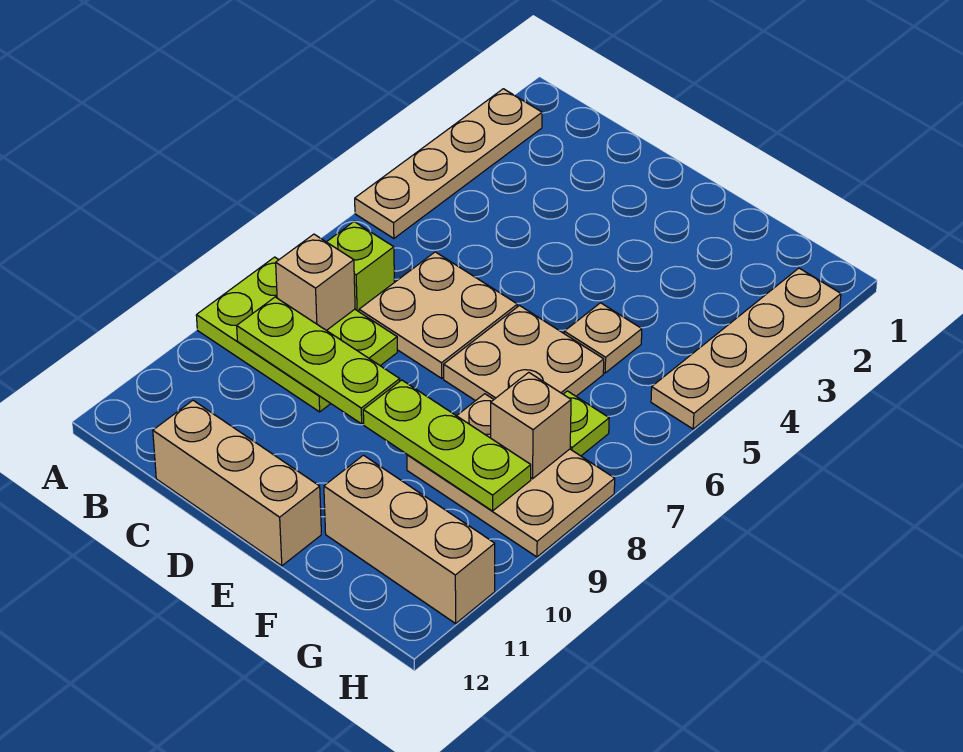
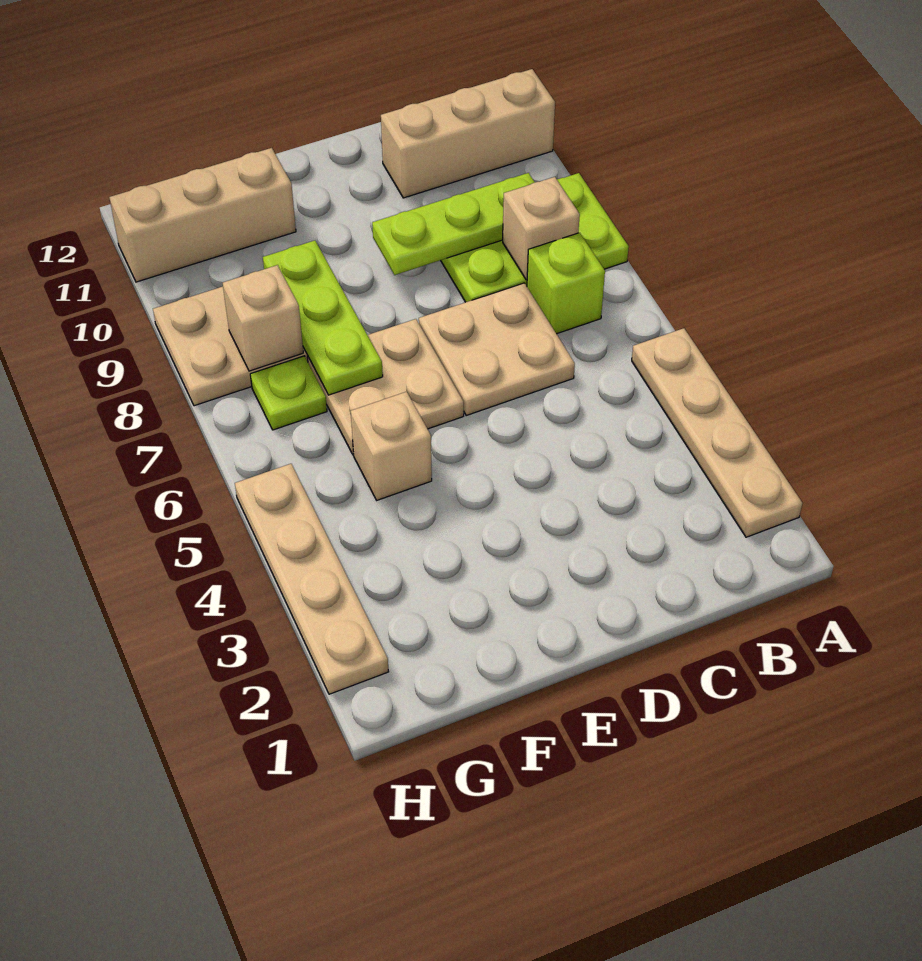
tan brick C12:E12 level 1 -> tan brick A11:C11 level 1
lime plate E9:G9 level 2 -> lime plate F7:F9 level 2
tan plate F5 level 1 -> tan brick F5 level 1

